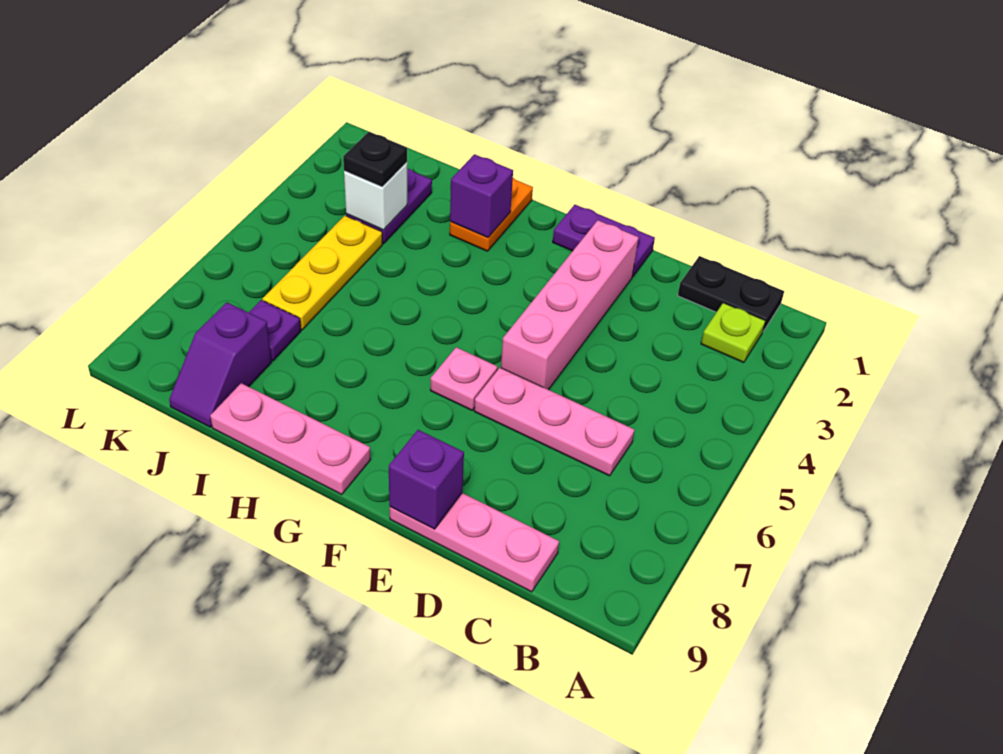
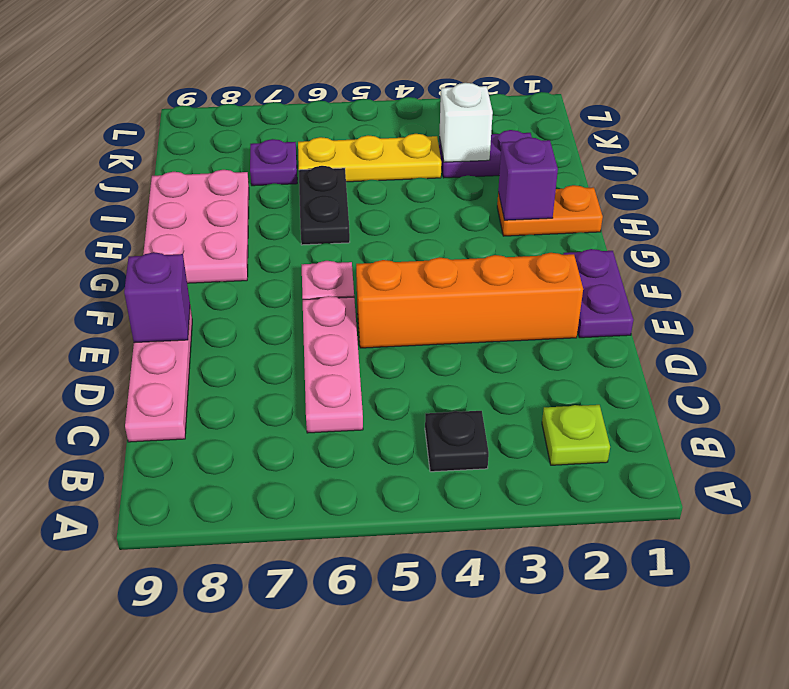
black plate B1:C1 level 1 -> black plate H6:I6 level 1
pink brick E2:E5 level 1 -> orange brick E2:E5 level 1
pink plate G9:I9 level 1 -> pink plate G8:I9 level 1
black plate J3 level 3 -> black plate B4 level 1
purple slope J8:J9 level 1 top 8 -> none

